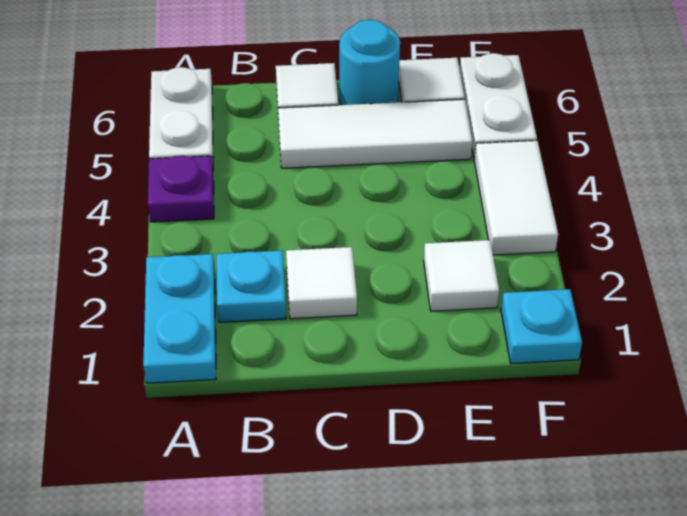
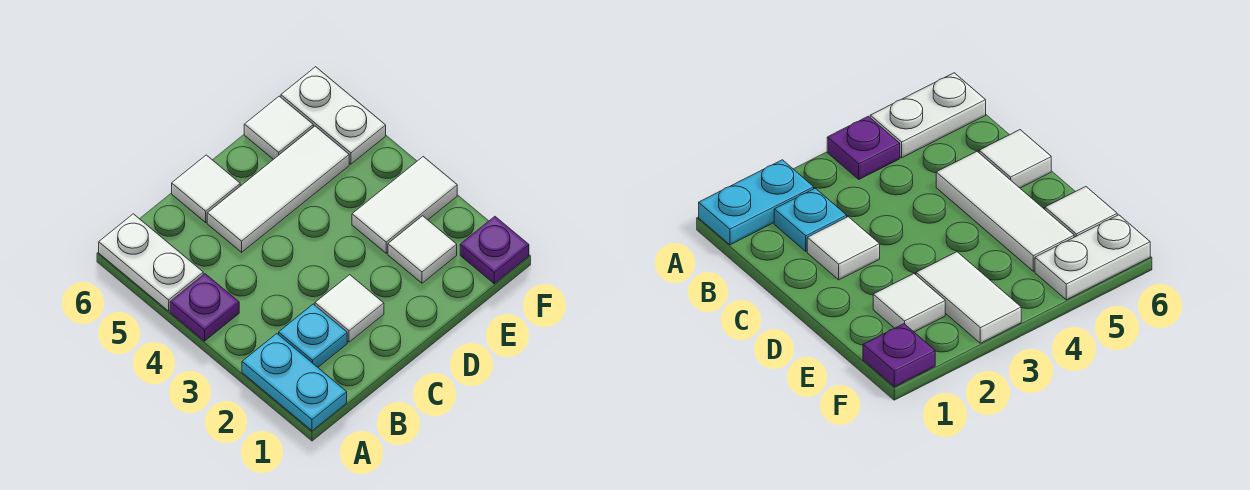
cyan round brick D6 level 1 -> none
cyan plate F1 level 1 -> purple plate F1 level 1
white tile F3:F4 level 1 -> white tile E3:F3 level 1

